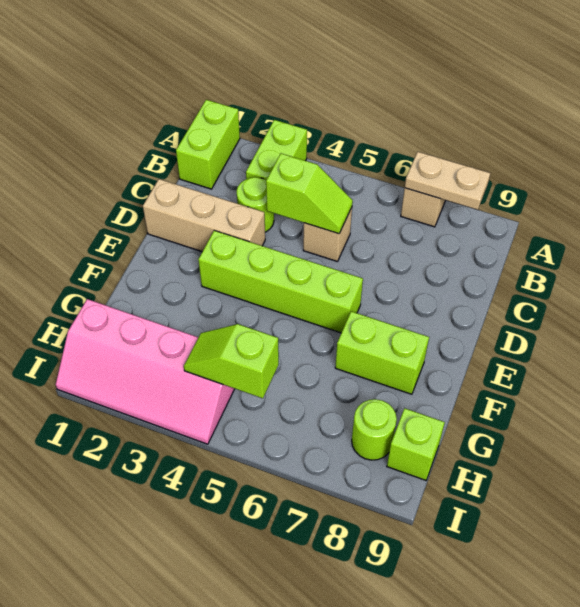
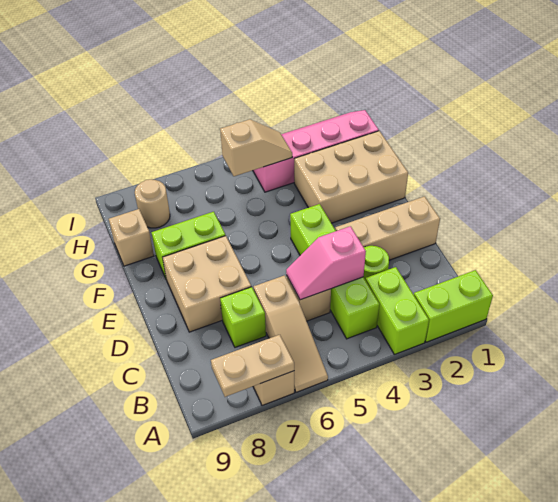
lime brick A1:B1 level 1 -> lime brick A1:A2 level 1
none -> tan slope A6:C6 level 1 top C
lime slope C4:C5 level 2 top 4 -> pink slope C4:C5 level 2 top 4
none -> tan brick D7:E8 level 1
lime brick E3:E6 level 1 -> lime brick B4:E4 level 1
none -> tan brick F1:G3 level 1
none -> tan brick G9 level 1
lime slope H4:H5 level 2 top 5 -> tan slope H4:H5 level 2 top 5
lime round brick H8 level 1 -> tan round brick H8 level 1
lime brick H9 level 1 -> lime brick C7 level 1

